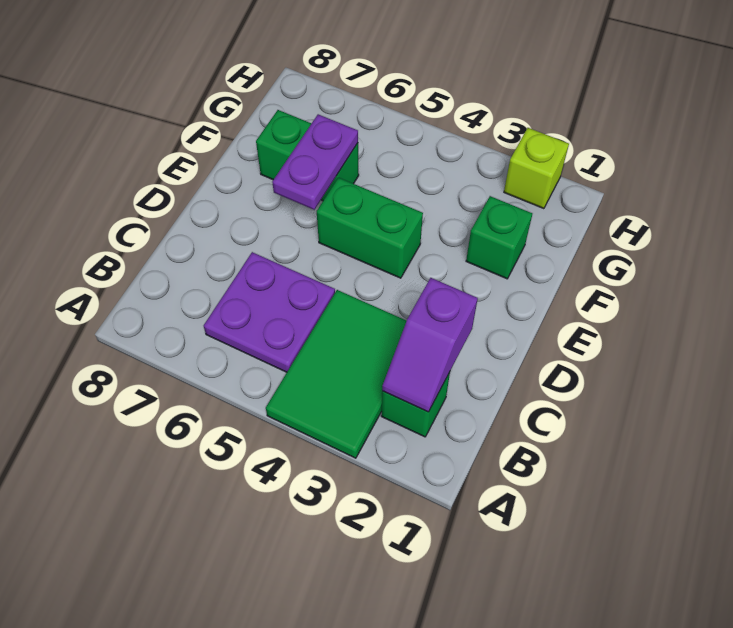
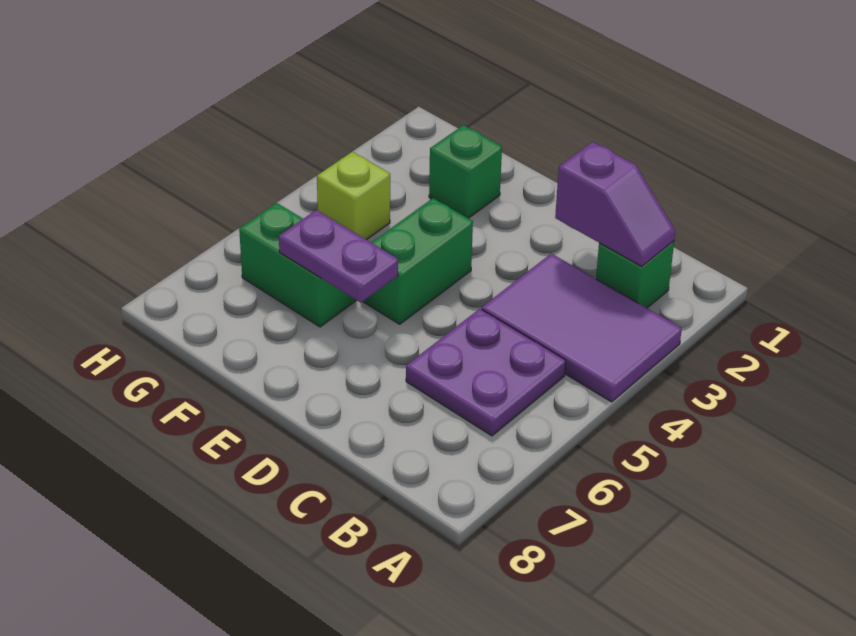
green tile A3:C4 level 1 -> purple tile A3:C4 level 1
green brick F6:F7 level 1 -> green brick F6:G6 level 1
lime brick H2 level 1 -> lime brick G4 level 1

